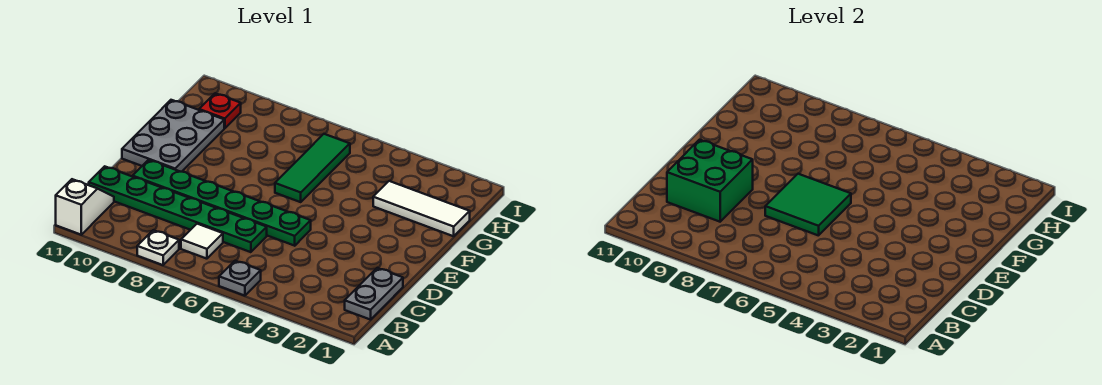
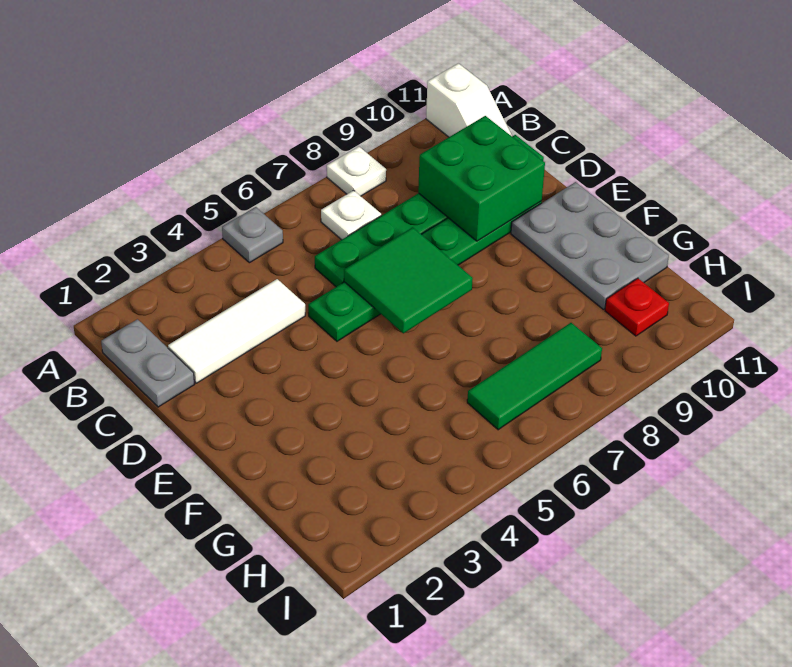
white tile B7 level 1 -> white plate B7 level 1
green tile F6:H6 level 1 -> green tile H6:H8 level 1
white tile G1:G3 level 1 -> white tile C2:C4 level 1

